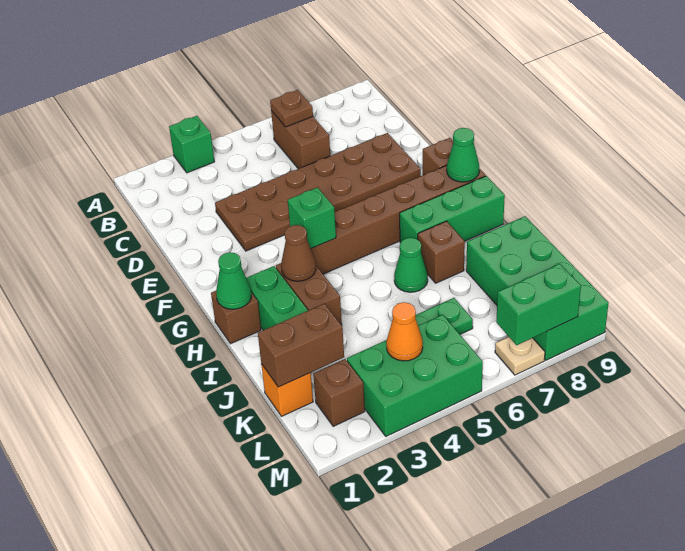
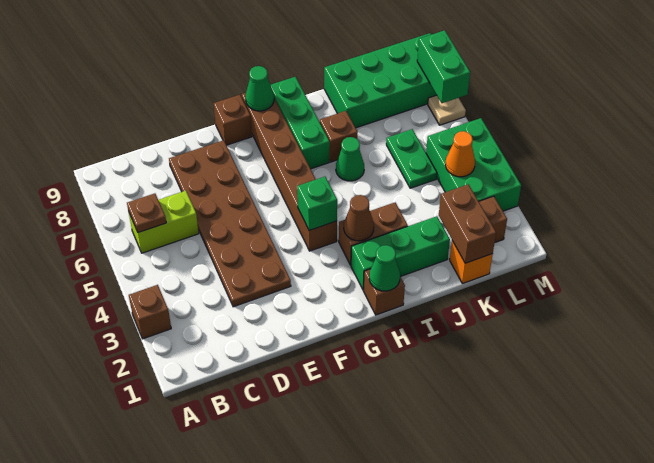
green brick A3 level 1 -> brown brick A3 level 1
brown brick B6:C6 level 1 -> lime brick B6:C6 level 1

